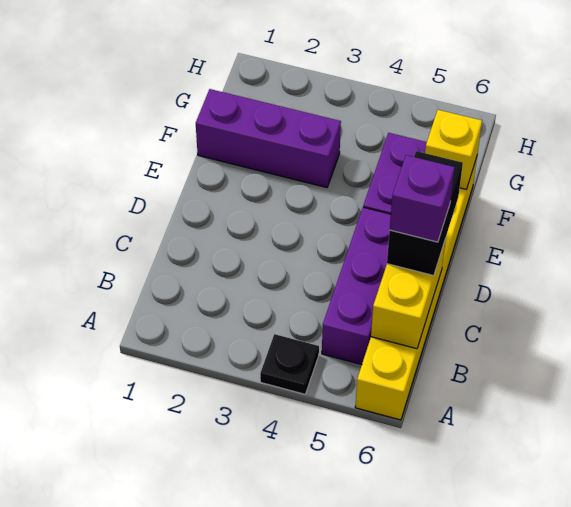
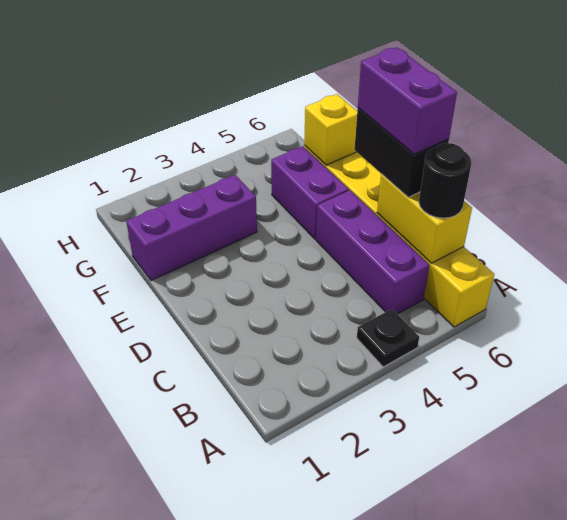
none -> black round brick B6 level 3
purple brick C6 level 4 -> purple brick C6:D6 level 4

